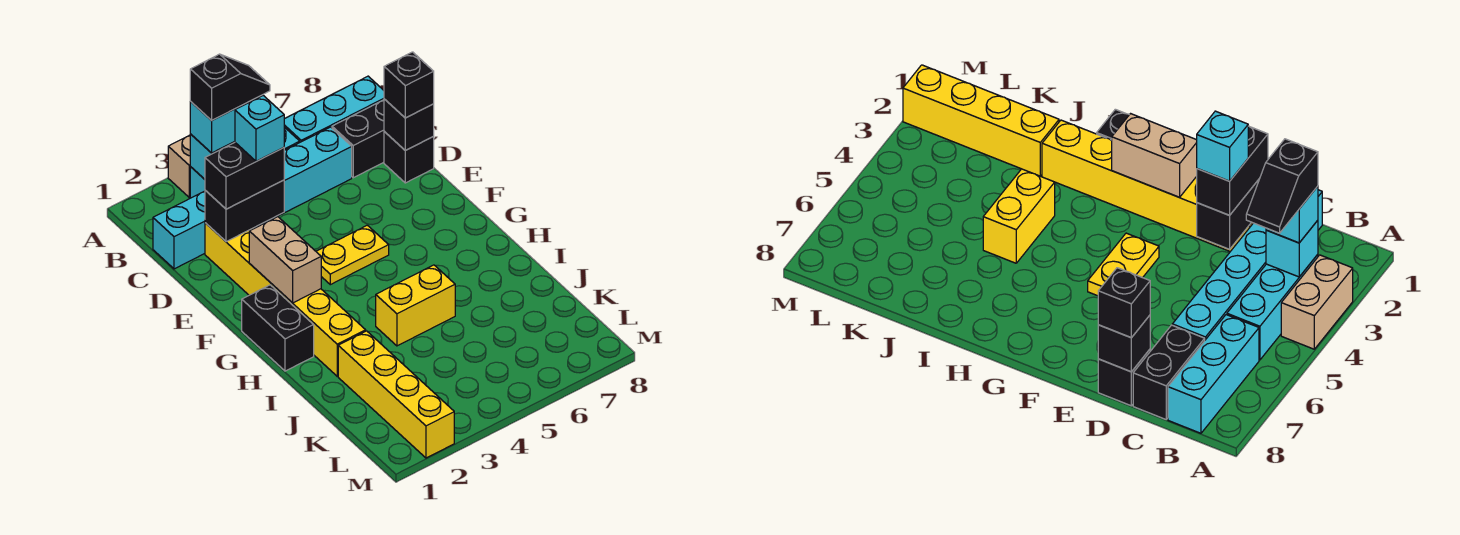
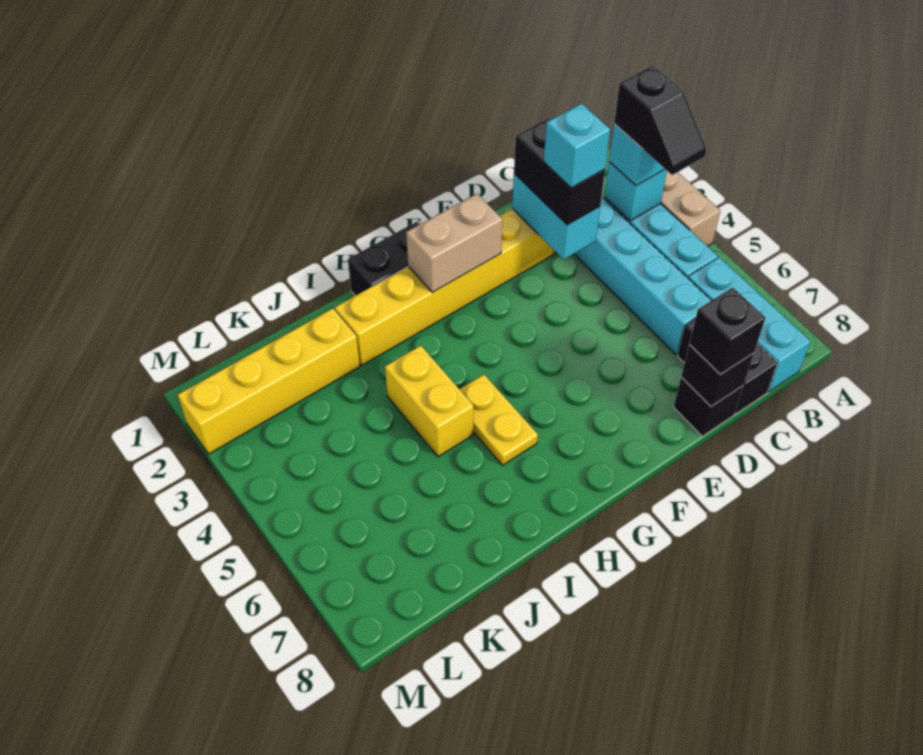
black brick D2:D3 level 2 -> cyan brick D2:D3 level 2
yellow plate F4:F5 level 1 -> yellow plate H5:H6 level 1

